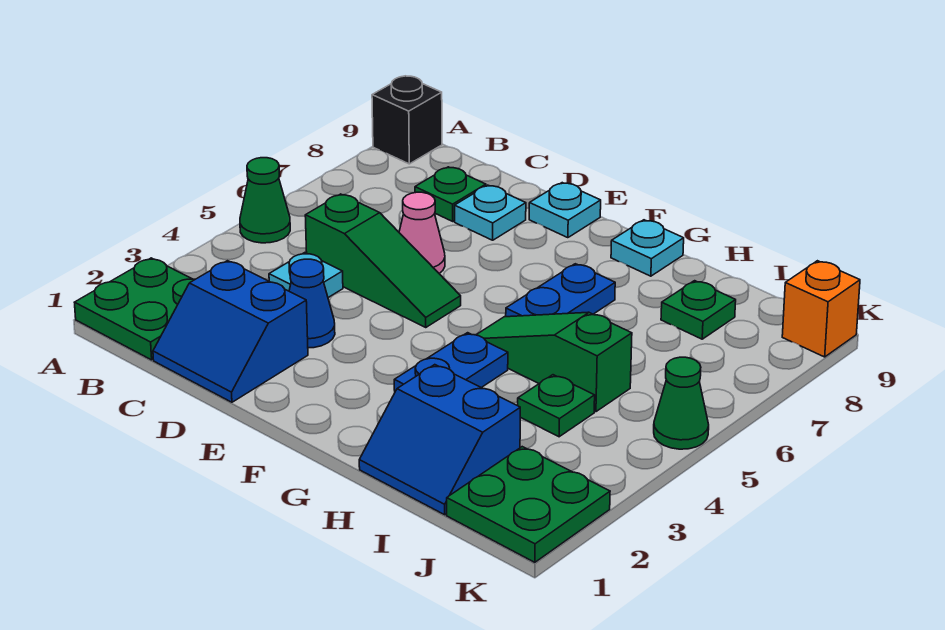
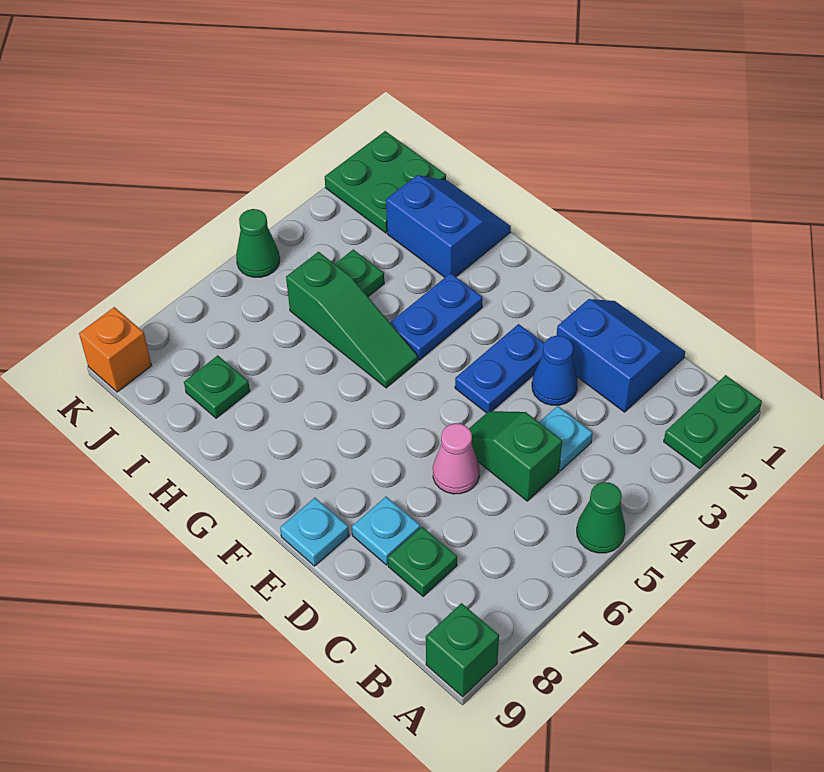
green plate A1:B2 level 1 -> green plate A1:A2 level 1
black brick A9 level 1 -> green brick A9 level 1
green slope C5:E5 level 1 top C -> green slope C5:D5 level 1 top C
blue plate G6:G7 level 1 -> blue plate E3:E4 level 1
cyan plate G9 level 1 -> none

